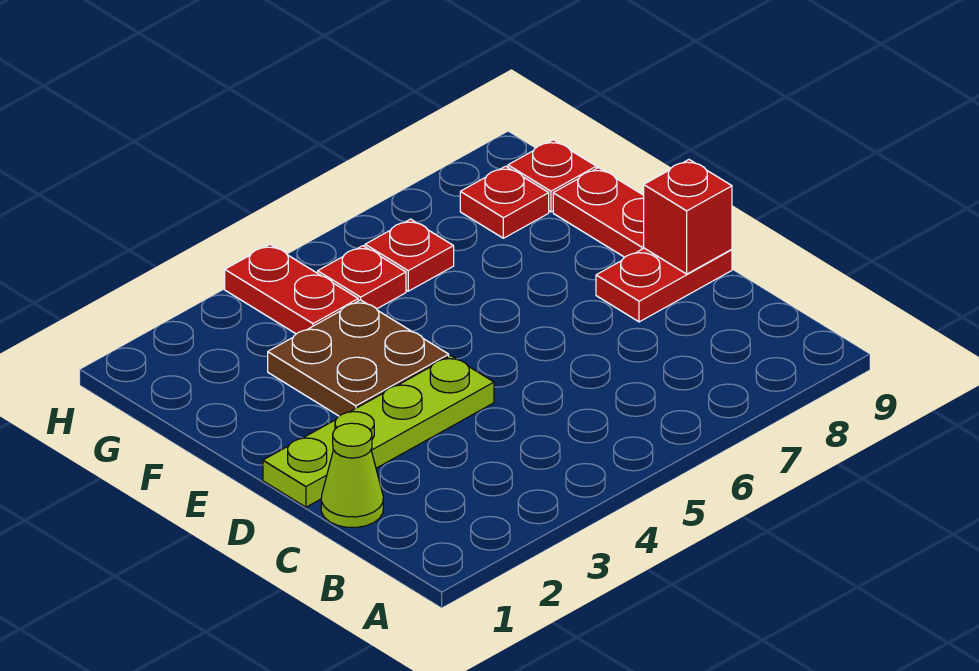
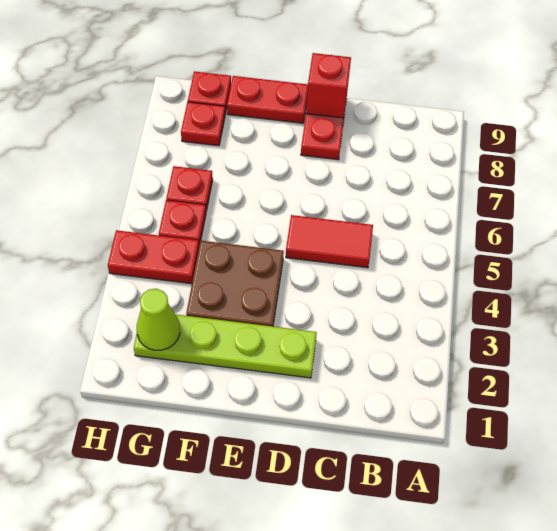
lime cone C1 level 1 -> lime cone G2 level 2
none -> red tile C5:D5 level 1
lime plate D1:D4 level 1 -> lime plate D2:G2 level 1

